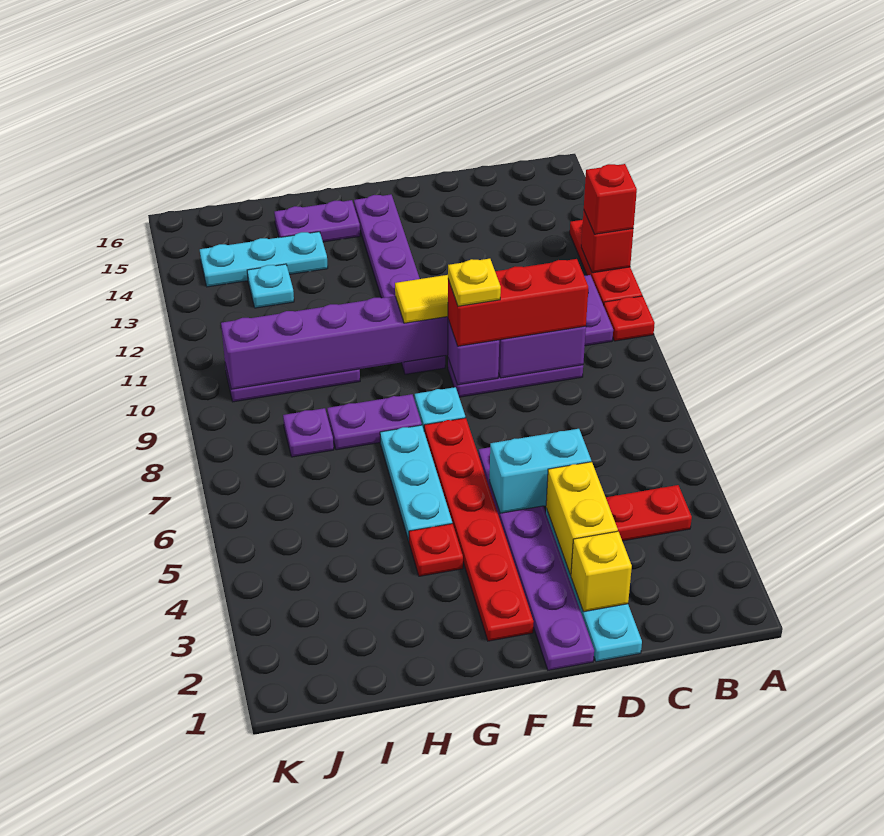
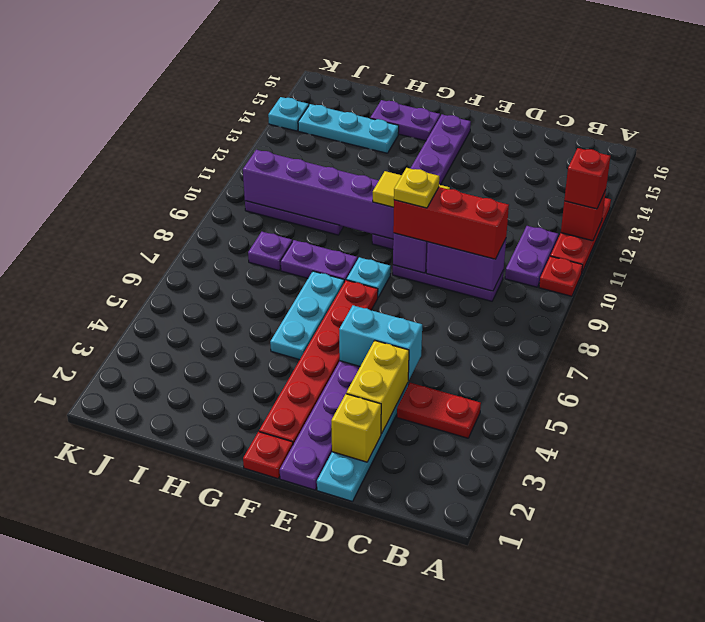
red plate G4 level 1 -> red plate F1 level 1
cyan plate I13 level 1 -> cyan plate K14 level 1

